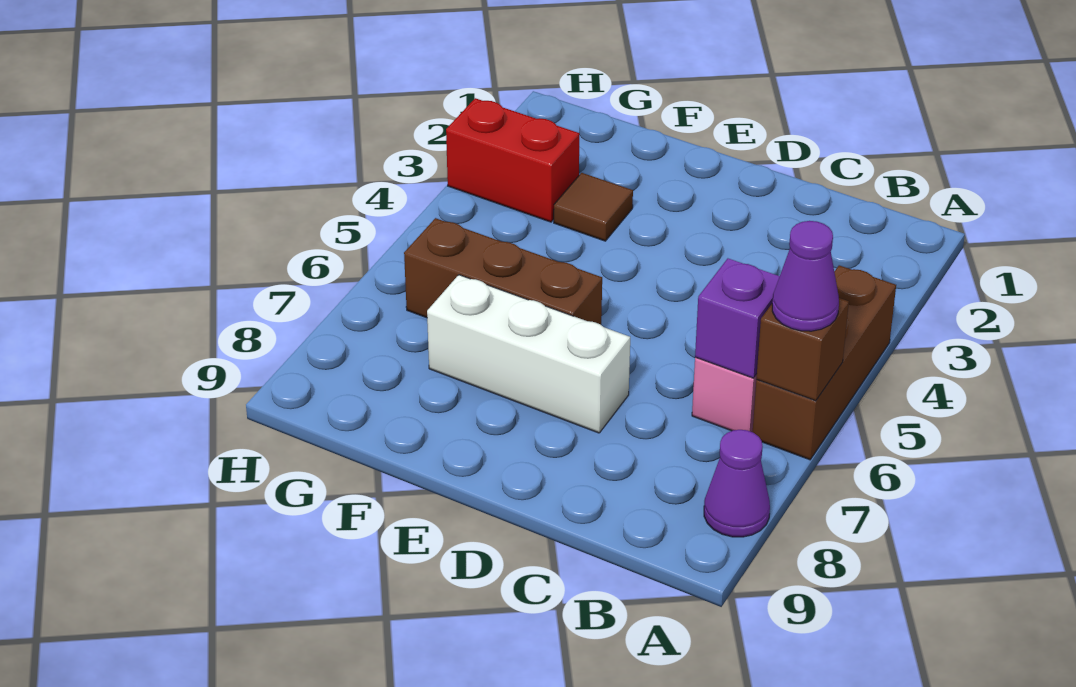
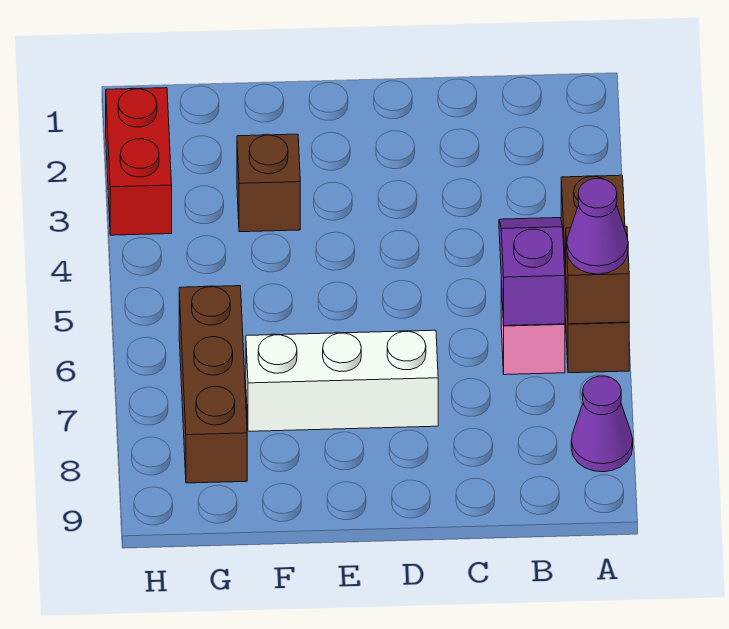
brown brick E6:G6 level 1 -> brown brick G6:G8 level 1
brown tile F3 level 1 -> brown brick F3 level 1
red brick G3:H3 level 1 -> red brick H2:H3 level 1

